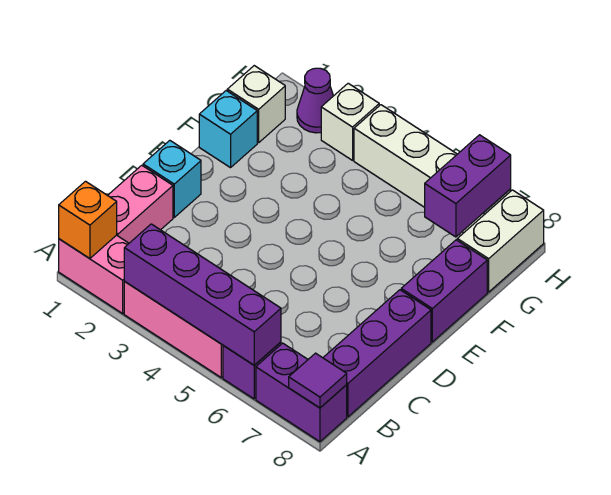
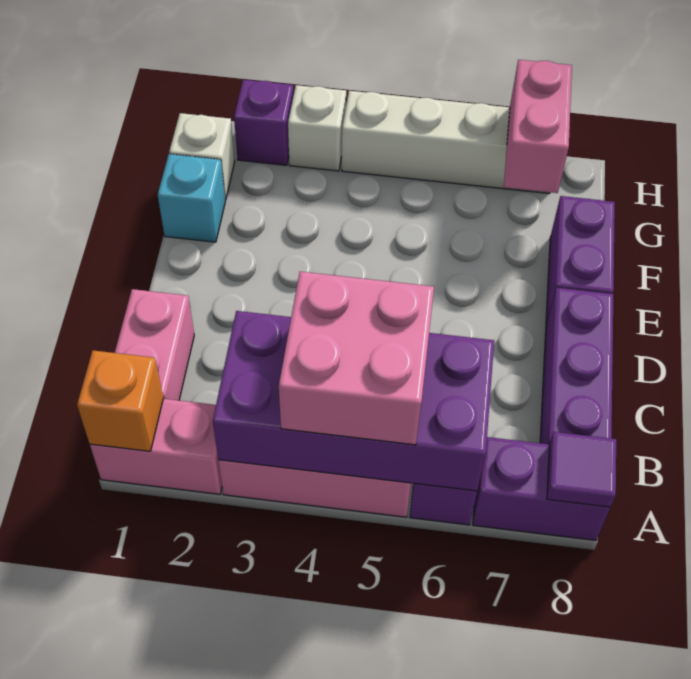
purple brick A3:A6 level 2 -> purple brick A3:B6 level 2
none -> pink brick A4:B5 level 3
cyan brick D1 level 1 -> none
purple brick G7:H7 level 2 -> pink brick G7:H7 level 2
white brick G8:H8 level 1 -> none
purple cone H2 level 1 -> purple brick H2 level 1

